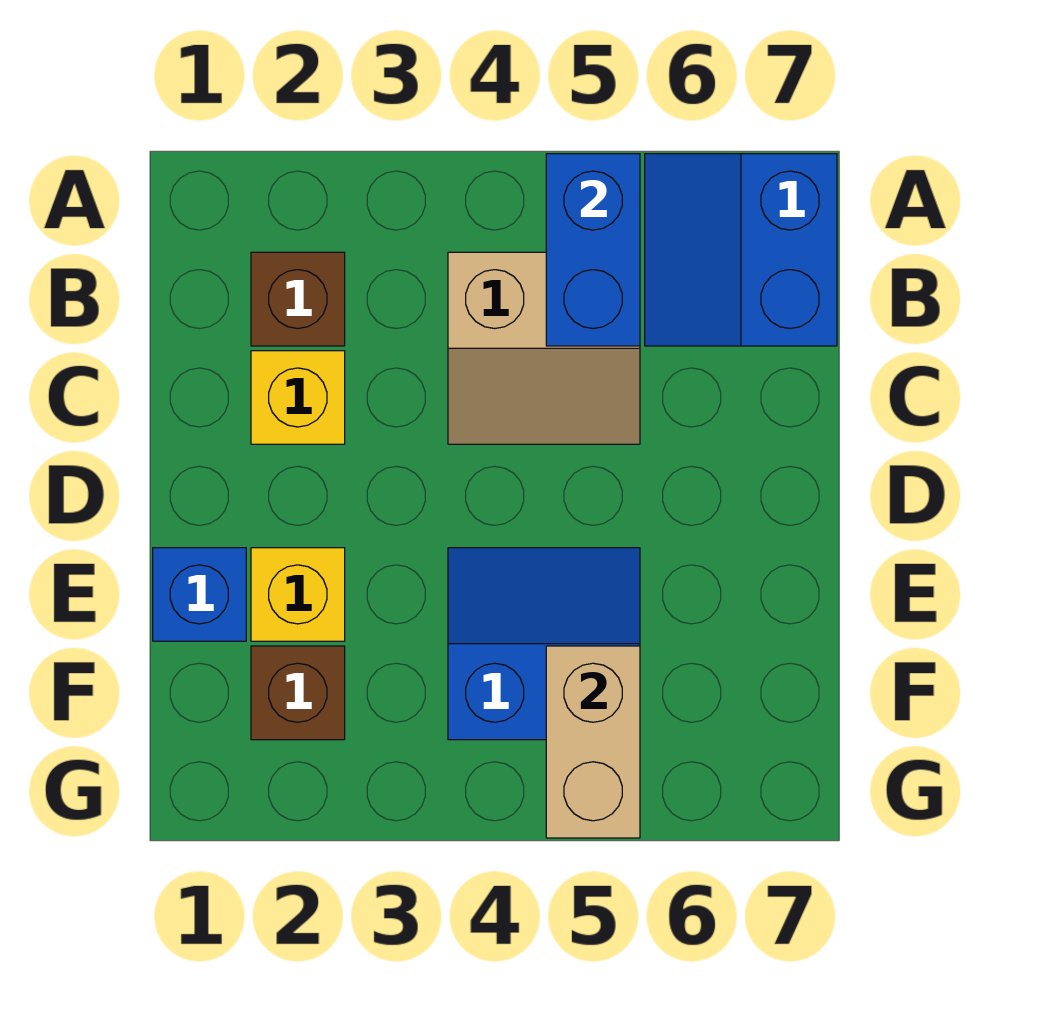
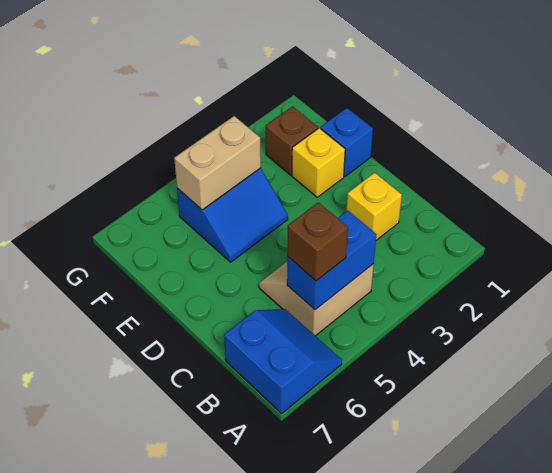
blue brick A5:B5 level 2 -> blue brick B4:B5 level 2
brown brick B2 level 1 -> brown brick B5 level 3
tan brick F5:G5 level 2 -> tan brick F4:F5 level 2

